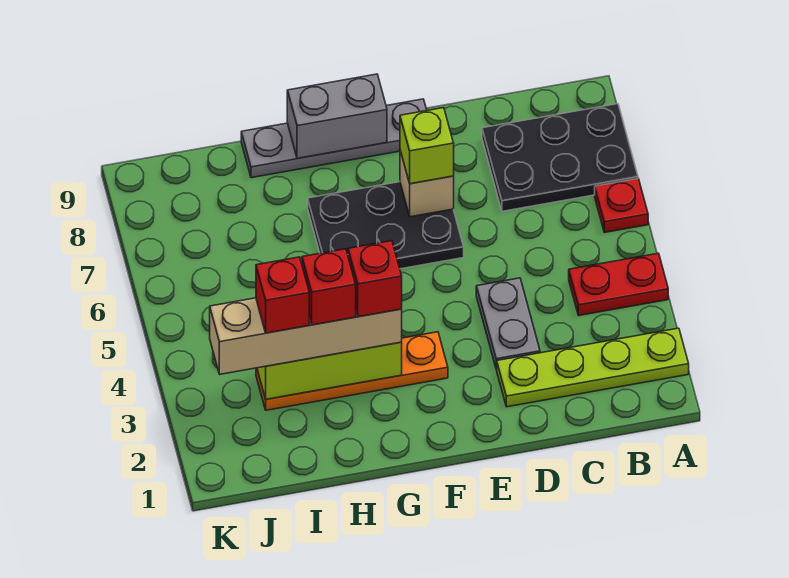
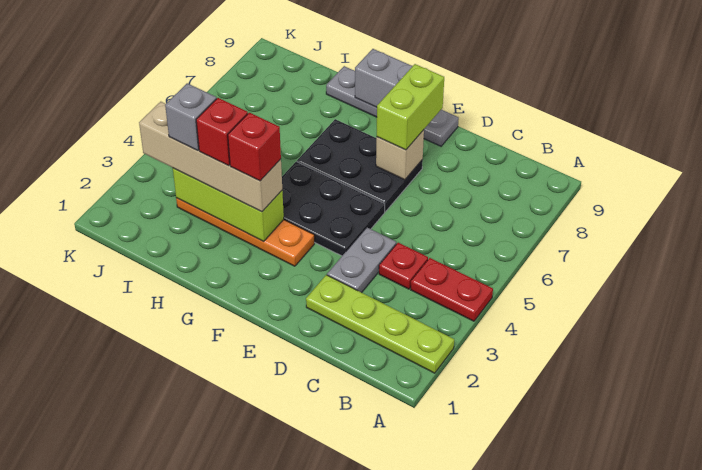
red plate A6 level 1 -> red plate C4 level 1
black plate A7:C8 level 1 -> black plate E4:G5 level 1
lime brick E7 level 3 -> lime brick E7:E8 level 3
red brick I3 level 4 -> grey brick I3 level 4

